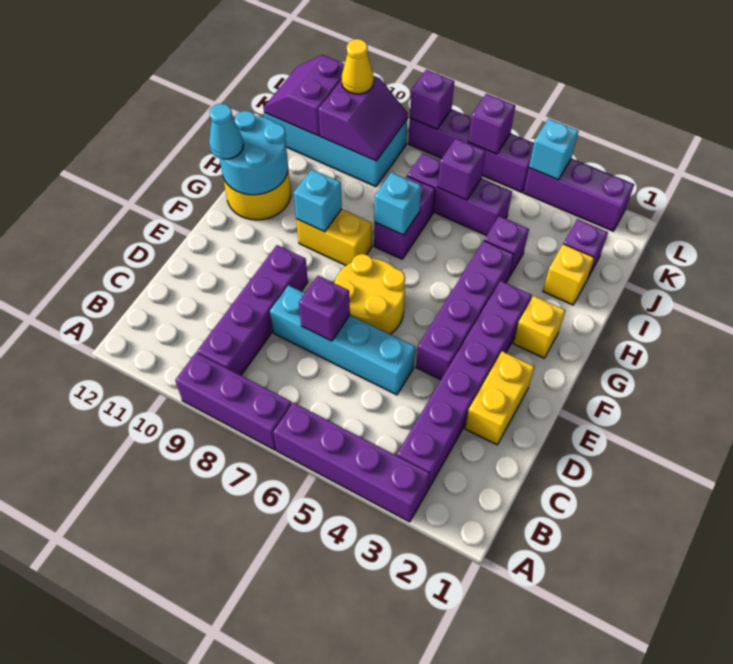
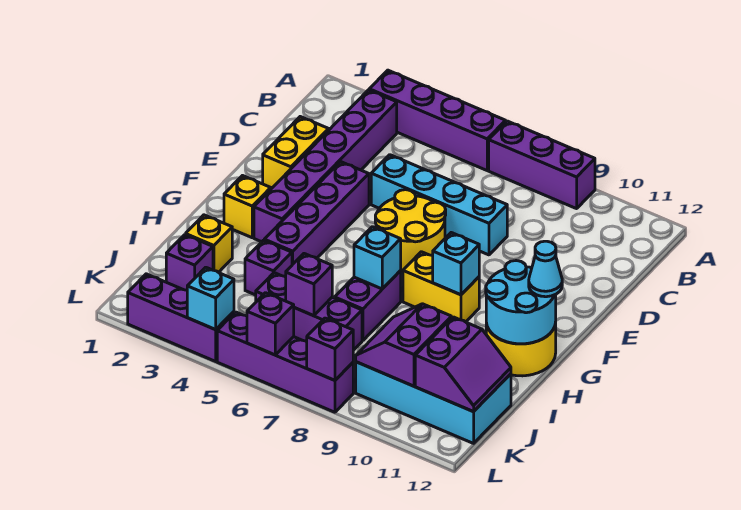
purple brick B9:E9 level 1 -> none
purple brick D7 level 2 -> none
yellow cone K10 level 3 -> none

